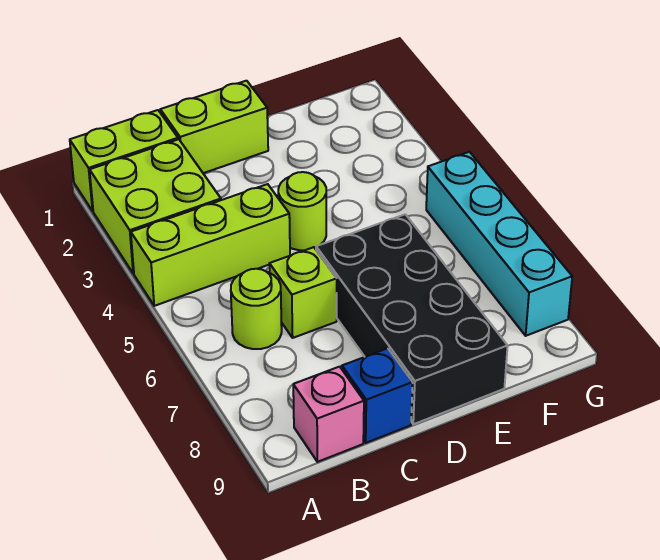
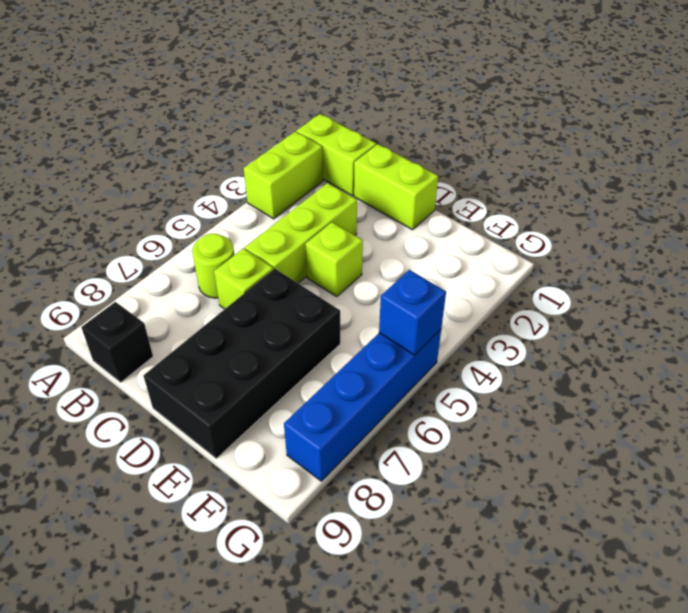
lime brick A2:B3 level 1 -> lime brick A2:A3 level 1
lime brick A4:C4 level 1 -> lime brick C3:C5 level 1
pink brick B9 level 1 -> black brick B9 level 1
blue brick C9 level 1 -> blue brick G5 level 2
lime round brick D4 level 1 -> lime brick D4 level 1
cyan brick G5:G8 level 1 -> blue brick G5:G8 level 1

